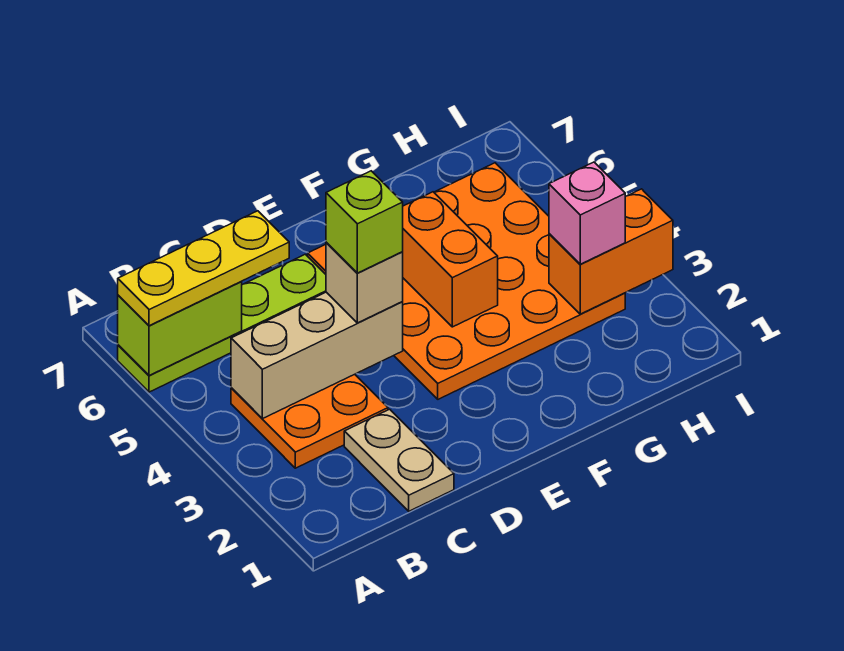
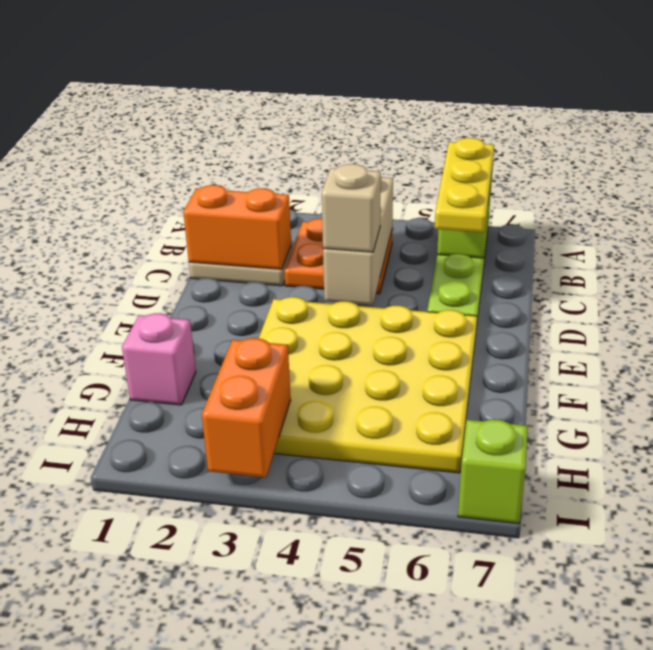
lime brick D4 level 4 -> lime brick I7 level 1
orange plate E3:H6 level 1 -> yellow plate E3:H6 level 1
orange brick F4:F5 level 2 -> orange brick C1:C2 level 2
pink brick H3 level 3 -> pink brick G1 level 1

